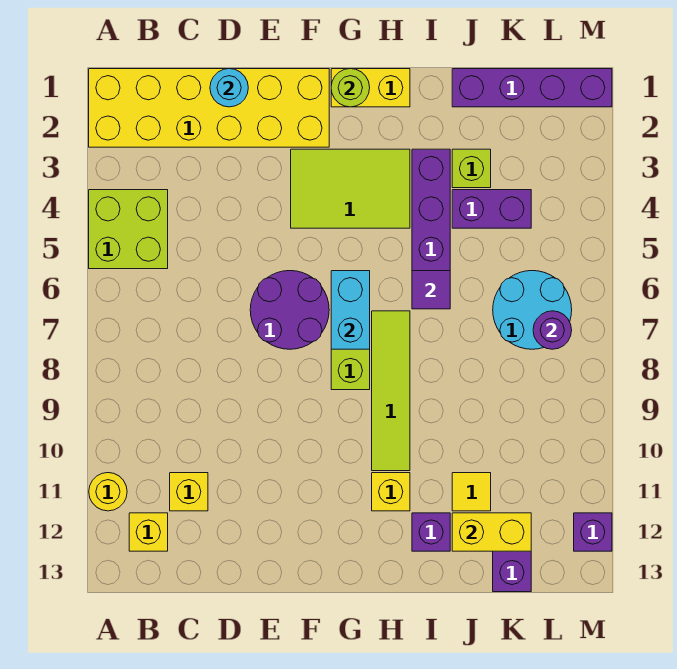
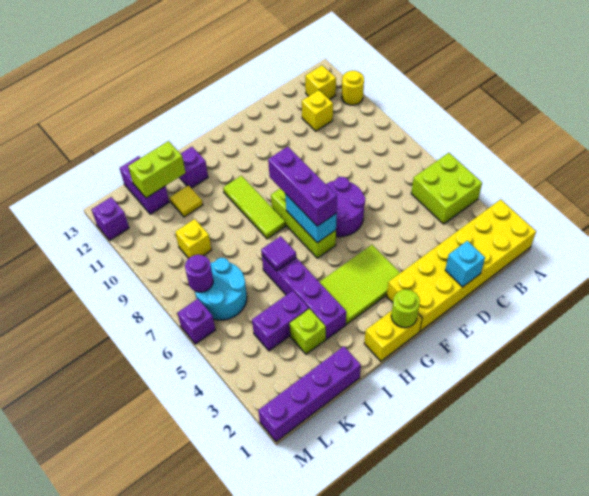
cyan round brick D1 level 2 -> cyan brick D1 level 2
none -> purple brick G6:G8 level 3
lime tile H7:H10 level 1 -> lime tile H8:H10 level 1
yellow brick H11 level 1 -> yellow brick K9 level 1
yellow brick J12:K12 level 2 -> lime brick J12:K12 level 2
none -> purple brick M6 level 1

